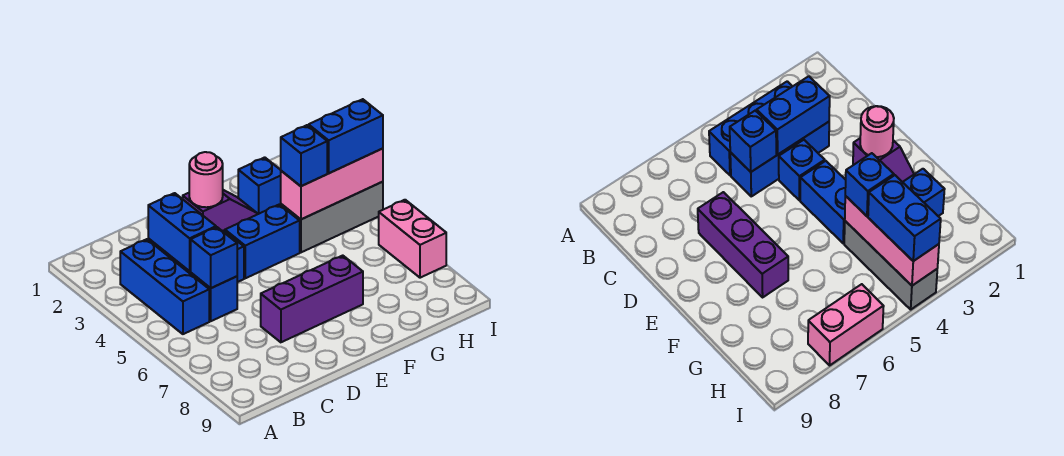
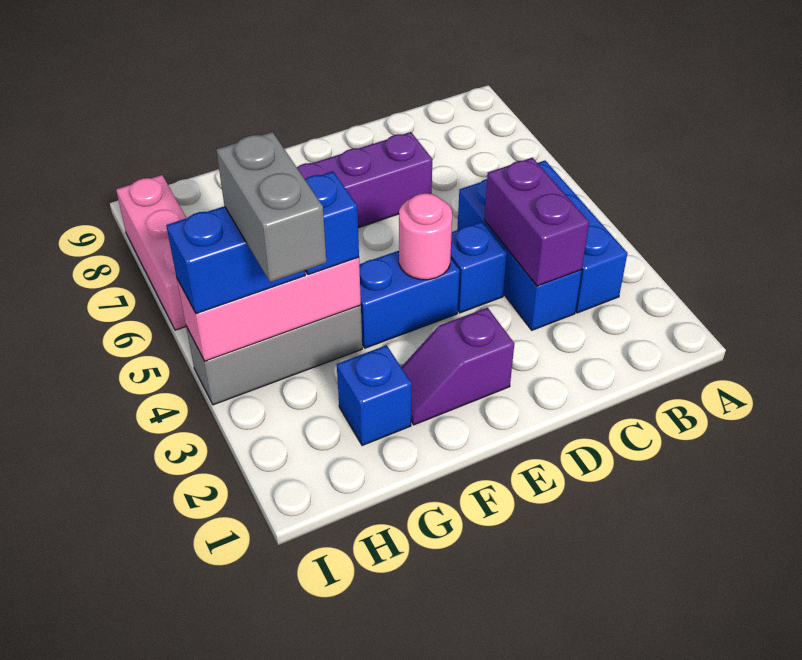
blue brick C3:C4 level 2 -> purple brick C3:C4 level 2
blue brick C5 level 2 -> none
pink round brick E2 level 2 -> pink round brick E4 level 2
none -> grey brick H3:H4 level 4
pink brick I6:I7 level 1 -> pink brick I6:I8 level 1

